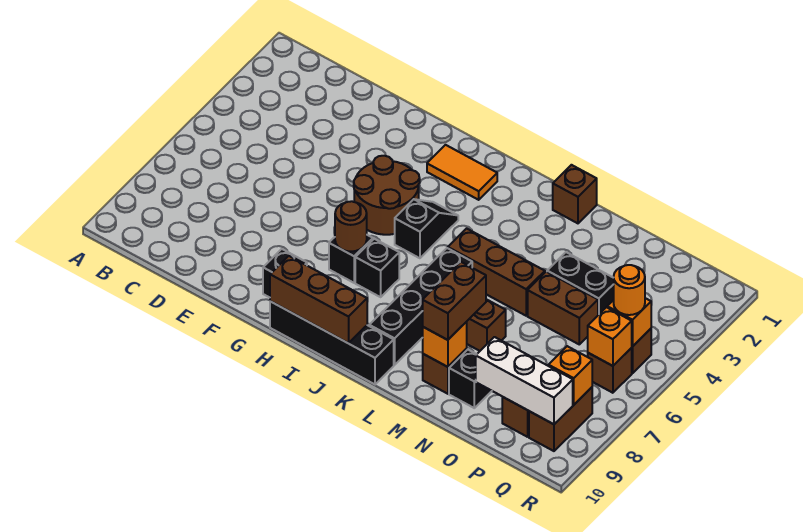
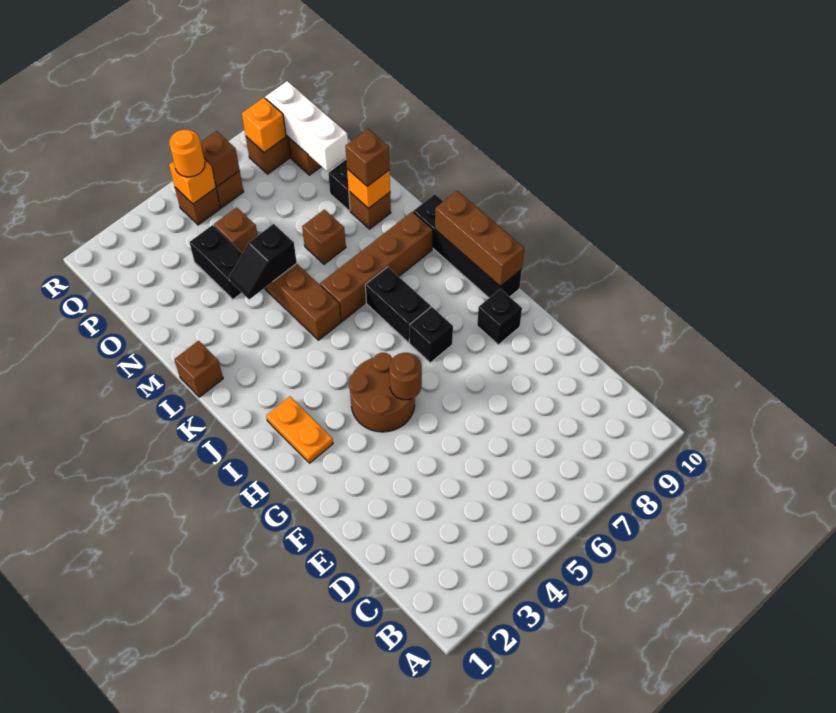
orange tile H2:I2 level 1 -> orange plate H2:I2 level 1
brown round brick H7 level 2 -> brown round brick G5 level 2
black slope I4:I5 level 1 top 5 -> black slope M4:M5 level 2 top 5
black brick I7 level 1 -> black brick I7:J7 level 1
black brick K6:K9 level 1 -> brown brick K6:K9 level 1
brown brick M8:M9 level 3 -> brown brick M9 level 3
brown brick N5:O5 level 1 -> brown brick O5 level 1
orange brick Q6 level 2 -> brown brick Q6 level 2

